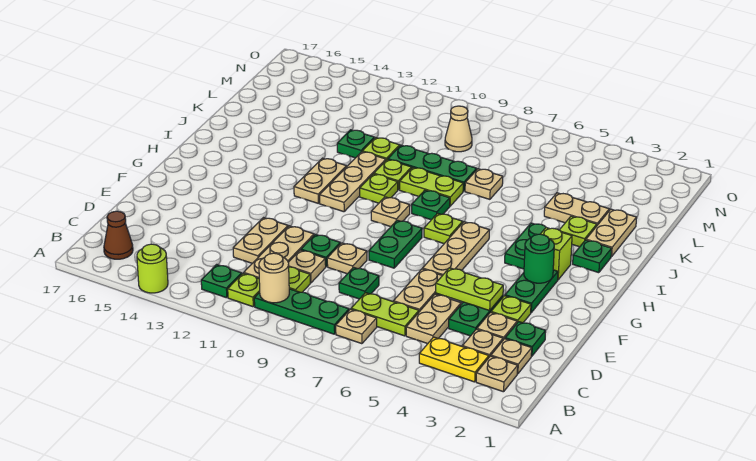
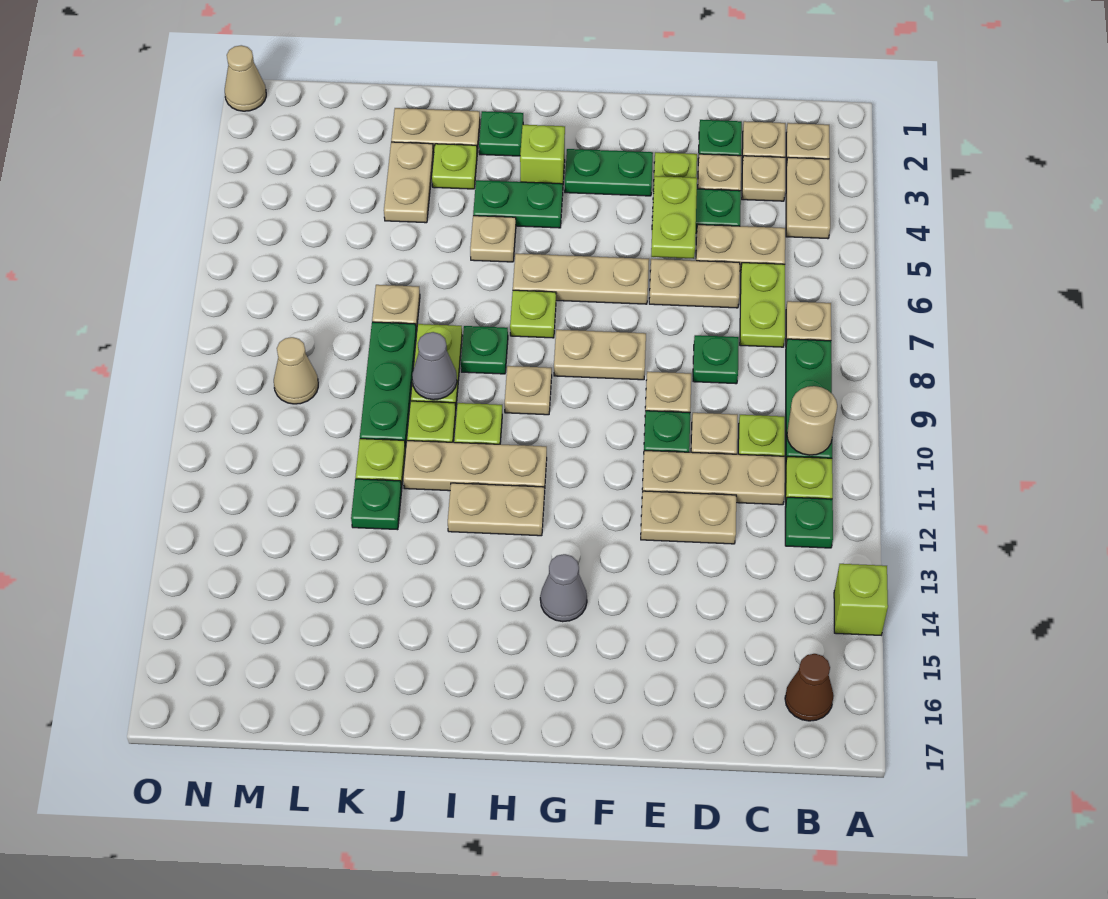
lime round brick A14 level 1 -> lime brick A14 level 1
yellow plate B3:B4 level 1 -> tan plate B3:B4 level 1
green plate F8:G8 level 1 -> tan plate F8:G8 level 1
green round brick G3 level 2 -> none
none -> grey cone G14 level 1
none -> tan plate I5 level 1
none -> grey cone J9 level 2
none -> tan cone O1 level 1

